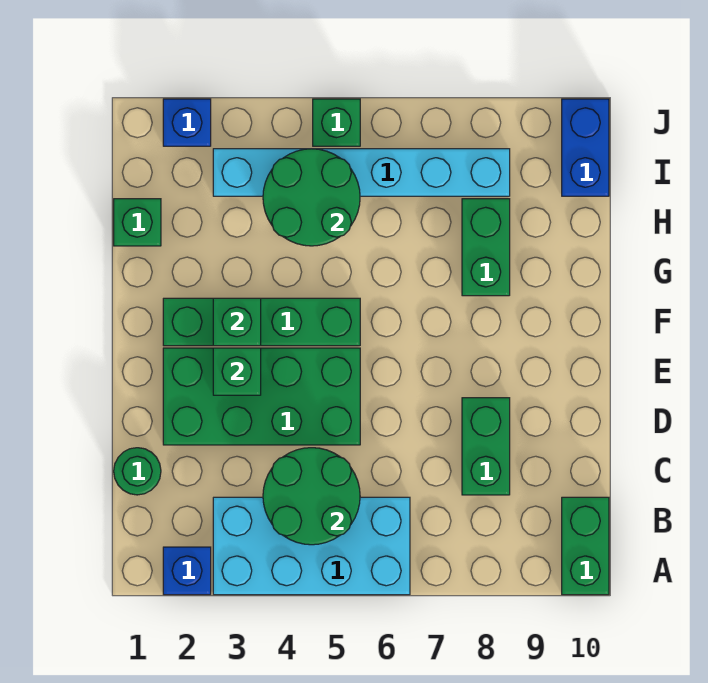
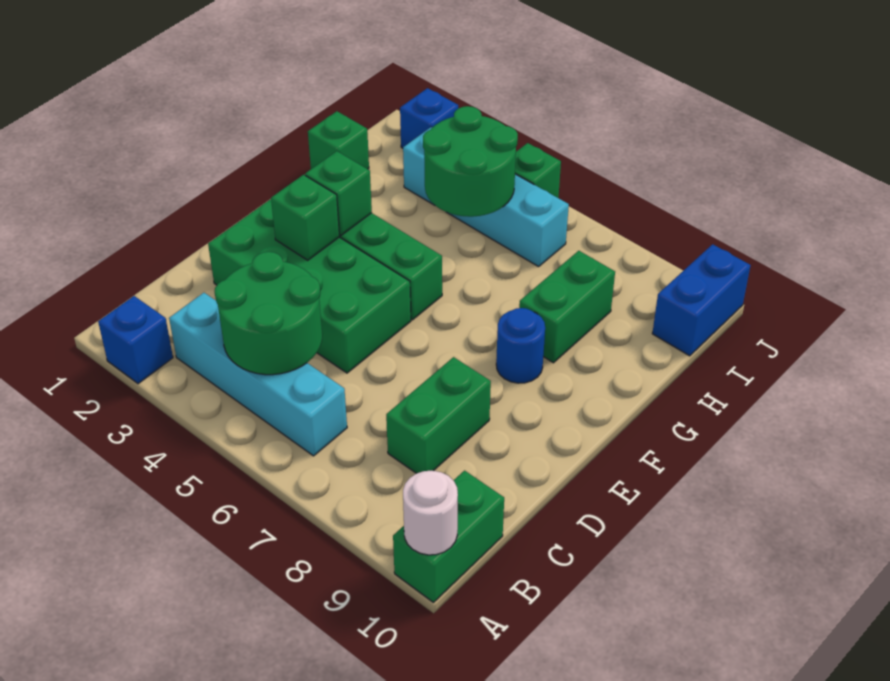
cyan brick A3:B6 level 1 -> cyan brick B3:B6 level 1
none -> white round brick A10 level 2
green round brick C1 level 1 -> none
none -> blue round brick F8 level 1
cyan brick I3:I8 level 1 -> cyan brick I3:I6 level 1

